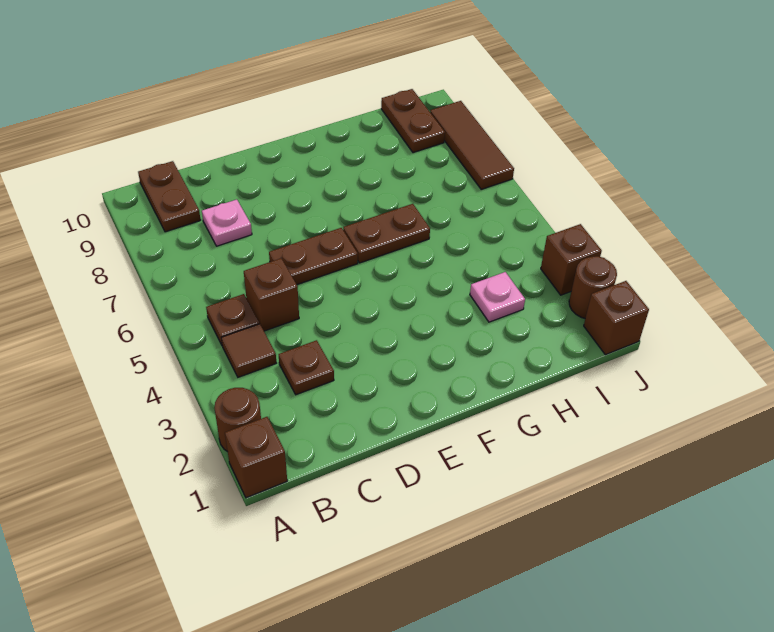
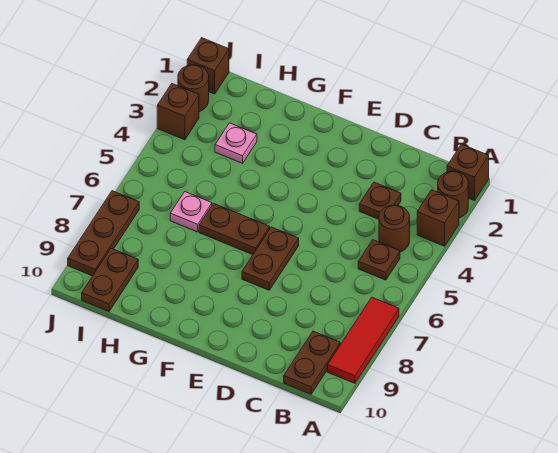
none -> red tile A7:A9 level 1
brown tile B4 level 1 -> brown round brick B4 level 1
brown brick C5 level 1 -> brown brick A3 level 1
pink plate C8 level 1 -> pink plate H6 level 1
brown plate D6:E6 level 1 -> brown plate E6:E7 level 1
brown tile J7:J9 level 1 -> brown plate J7:J9 level 1

